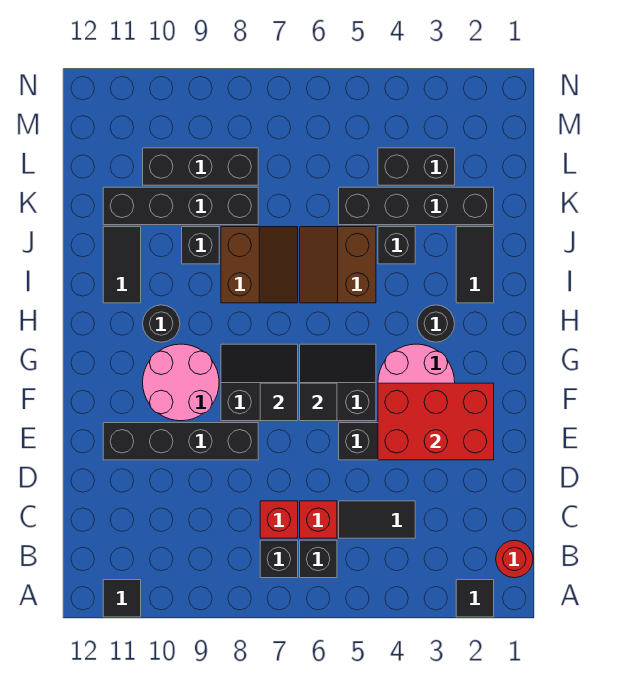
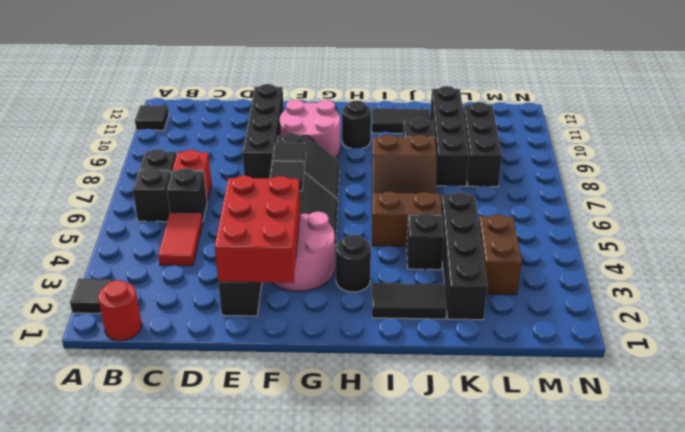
black tile C4:C5 level 1 -> red tile C4:C5 level 1
red brick C6 level 1 -> black brick C6 level 1
black brick L3:L4 level 1 -> brown brick L3:L4 level 1

